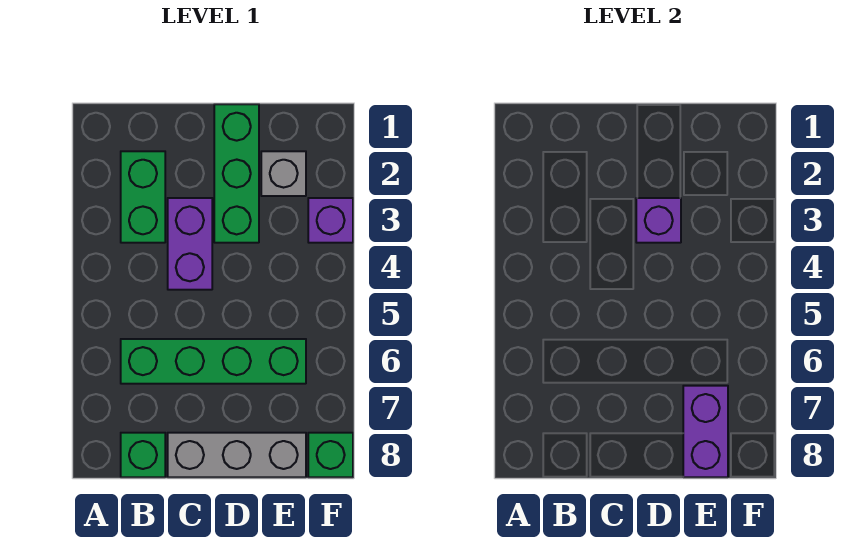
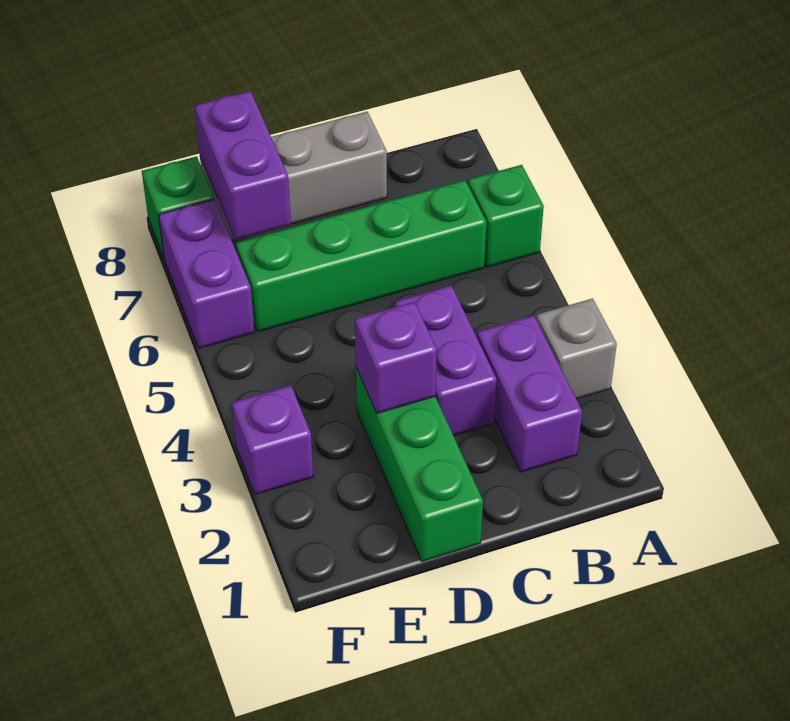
green brick B2:B3 level 1 -> purple brick B2:B3 level 1
green brick B8 level 1 -> green brick A6 level 1
grey brick E2 level 1 -> grey brick A3 level 1
none -> purple brick F6:F7 level 1

